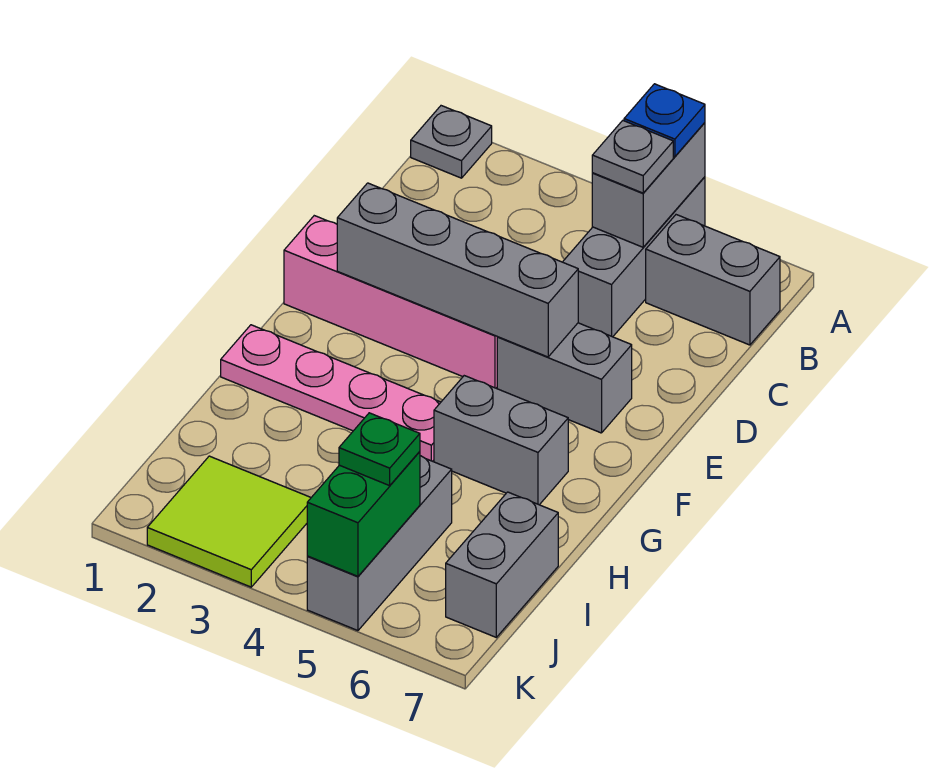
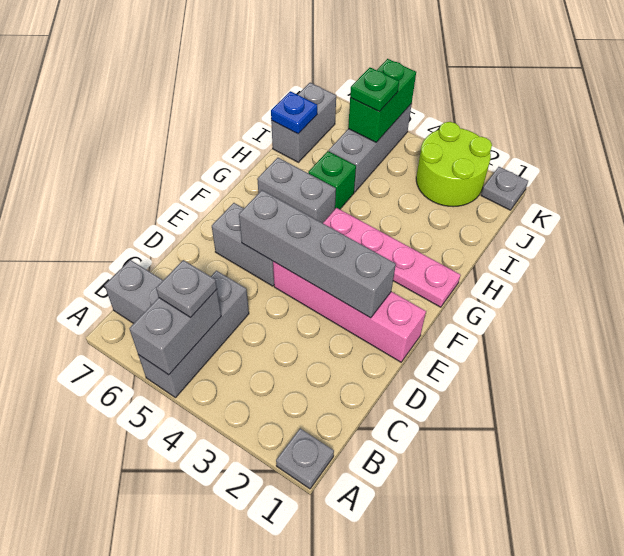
blue plate A5 level 3 -> blue plate I7 level 2
none -> green brick H5 level 1
lime tile J2:K3 level 1 -> lime round brick J2:K3 level 1
none -> grey plate K1 level 1

